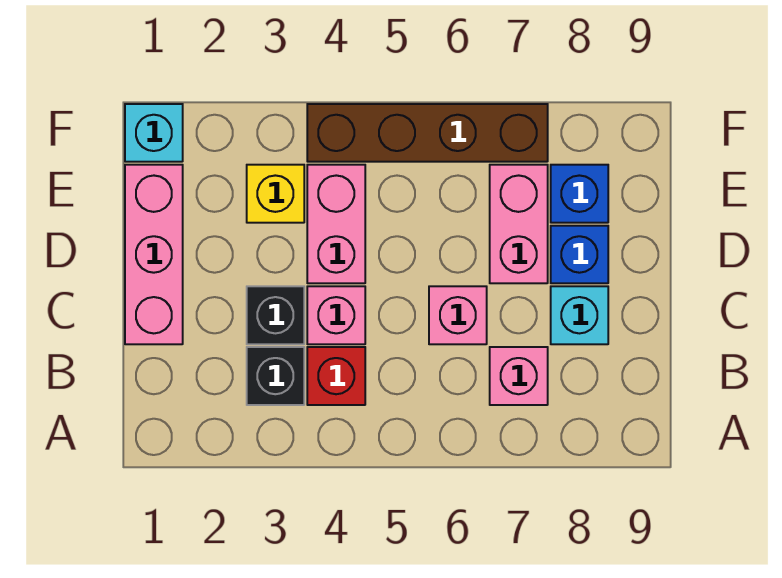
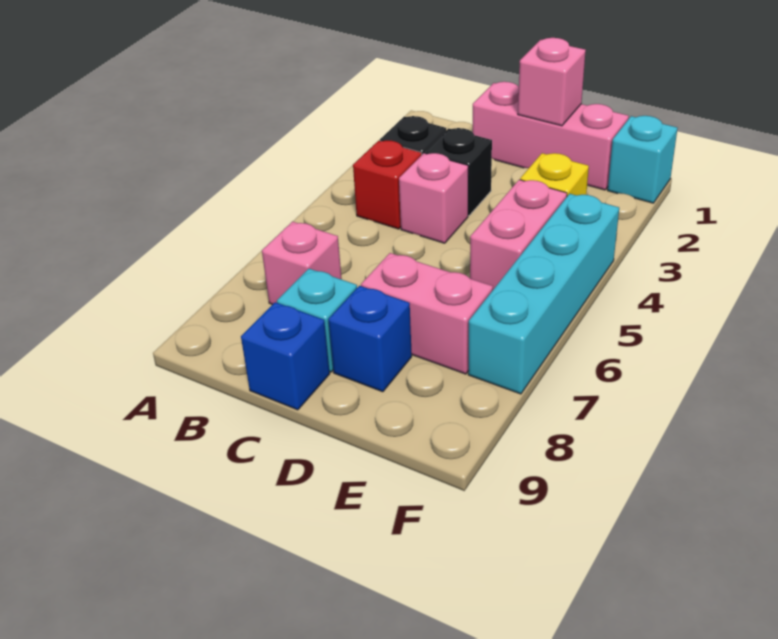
pink brick C6 level 1 -> pink brick D1 level 2
pink brick D4:E4 level 1 -> pink brick E4:E5 level 1
blue brick E8 level 1 -> blue brick C9 level 1
brown brick F4:F7 level 1 -> cyan brick F4:F7 level 1

